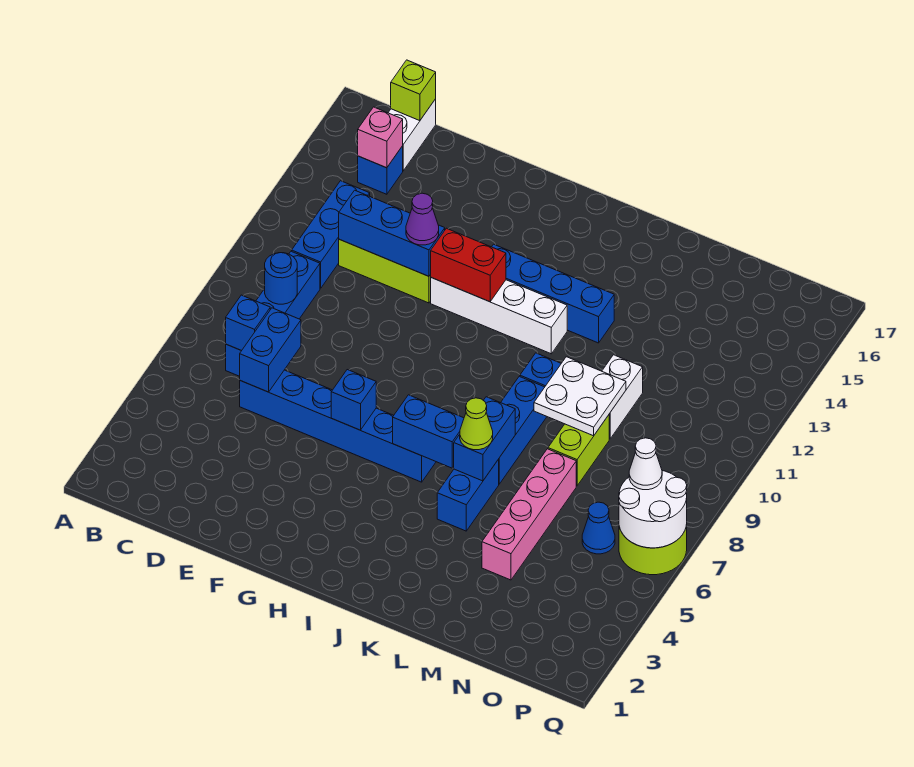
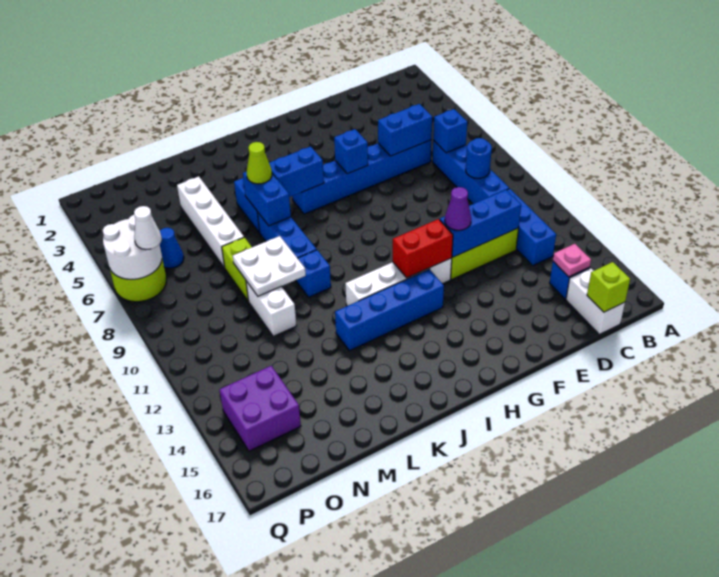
pink brick C15 level 2 -> pink plate C15 level 2
blue brick D6:D7 level 2 -> blue brick D6:E6 level 2
pink brick M4:M7 level 1 -> white brick M4:M7 level 1
none -> purple brick O14:P15 level 1

